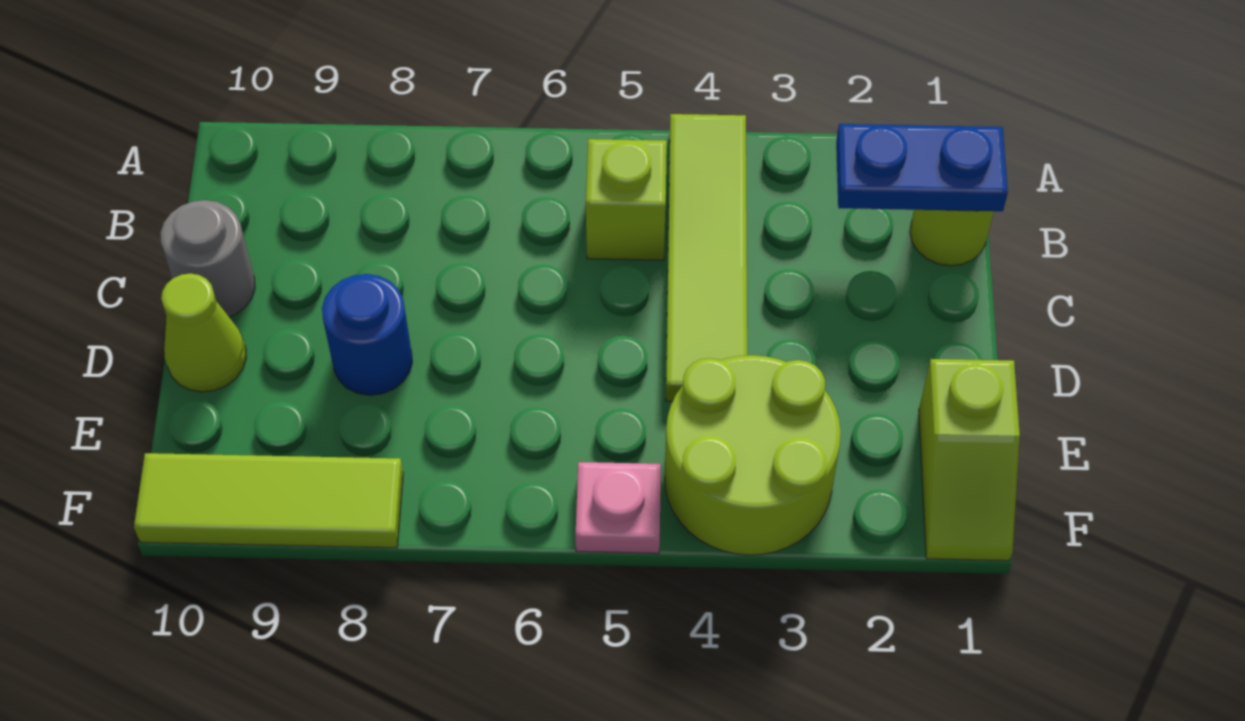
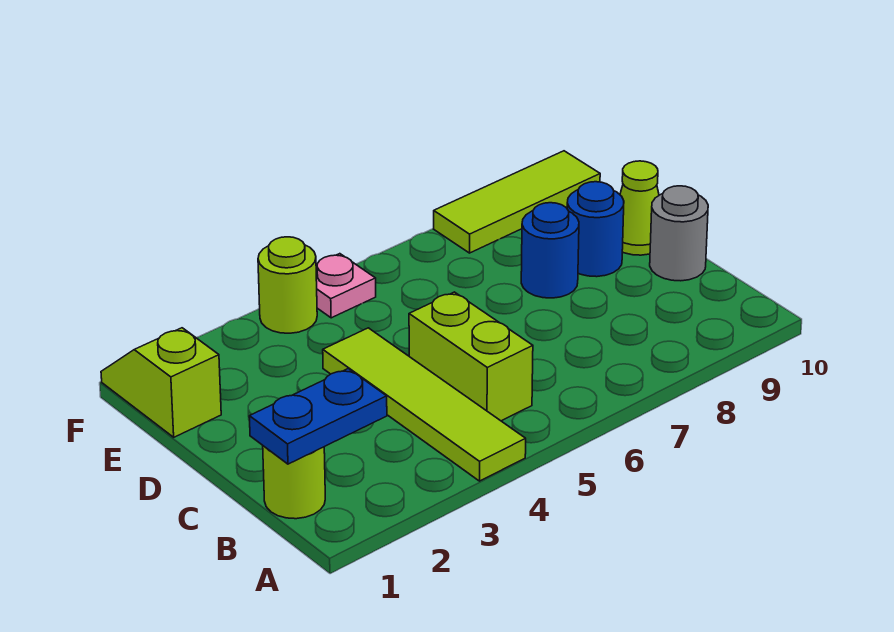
lime brick B5 level 1 -> lime brick B5:C5 level 1
none -> blue round brick D9 level 1
lime round brick E3:F4 level 1 -> lime round brick F4 level 1

